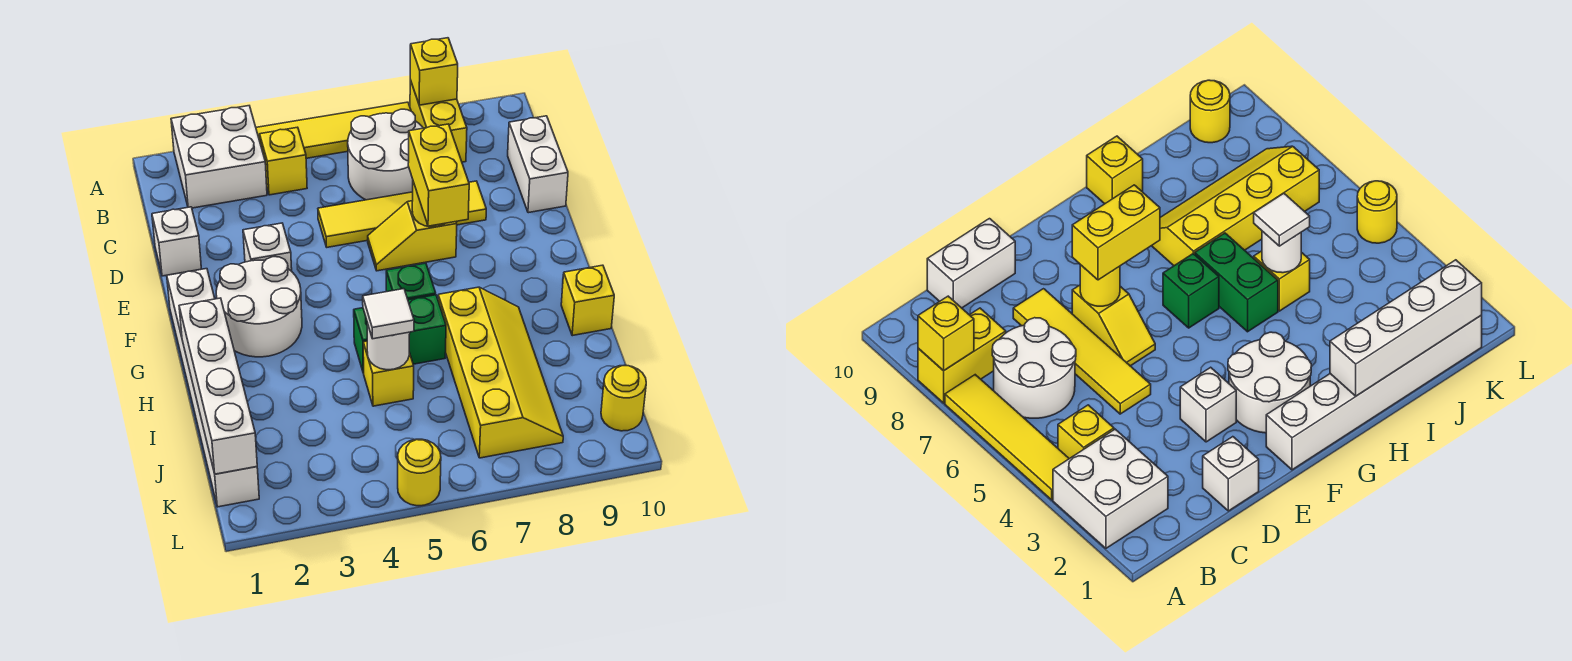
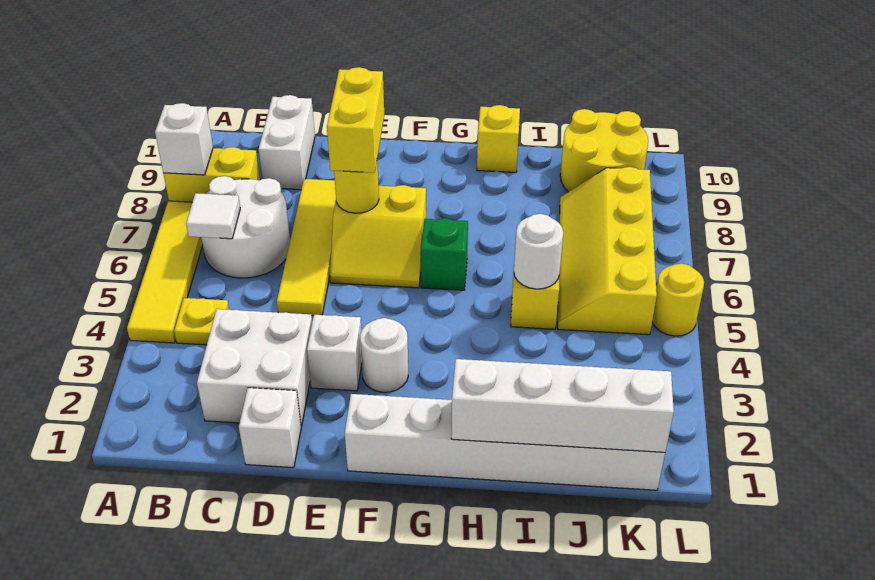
white brick A2:B3 level 1 -> white brick C2:D3 level 1
yellow brick A8 level 2 -> white brick A8 level 2
yellow brick B4 level 1 -> yellow plate B4 level 1
white brick C10:D10 level 1 -> white brick C9:C10 level 1
yellow slope E6:E7 level 1 top 7 -> yellow slope E6:F7 level 1 top 7
yellow brick E7:F7 level 3 -> yellow brick E7:E8 level 3
white round brick F2:G3 level 1 -> white round brick F3 level 1
green brick H5:H6 level 1 -> none
yellow slope H7:K8 level 1 top 7 -> yellow slope J5:K8 level 1 top K
white tile I5 level 3 -> white tile B6 level 2
yellow round brick K10 level 1 -> yellow round brick J9:K10 level 1

